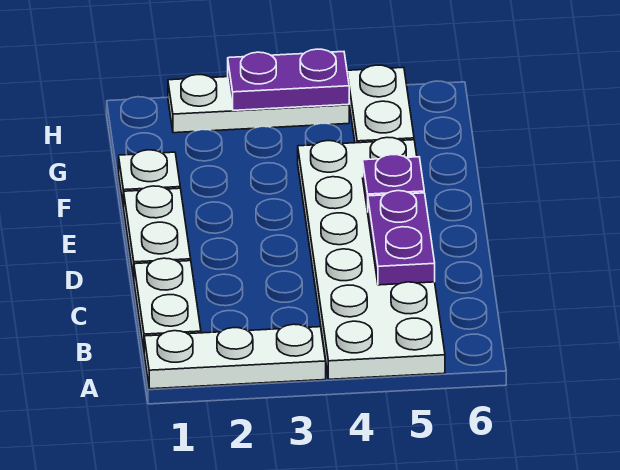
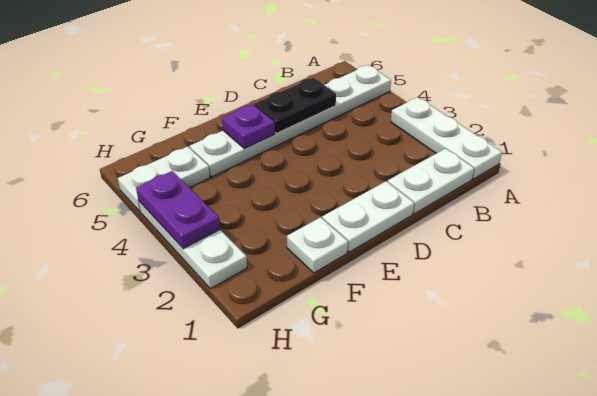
white plate A4:F5 level 1 -> white plate A5:F5 level 1
purple plate C5:D5 level 2 -> black plate C5:D5 level 2

